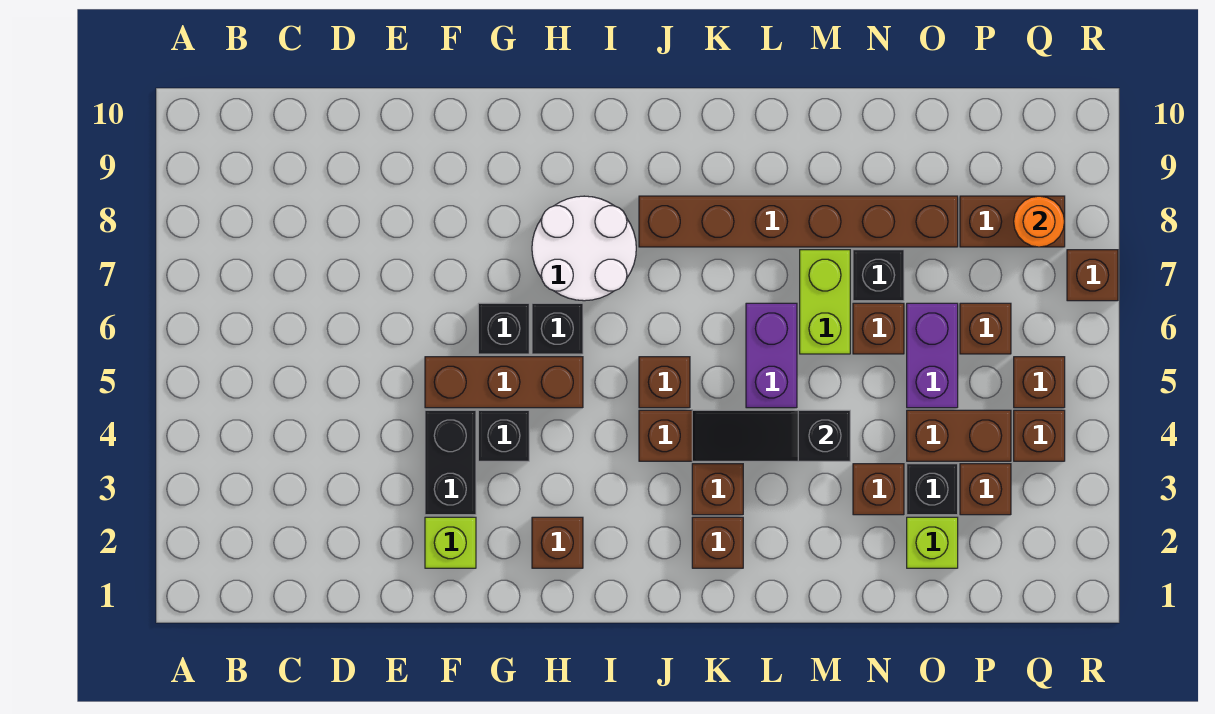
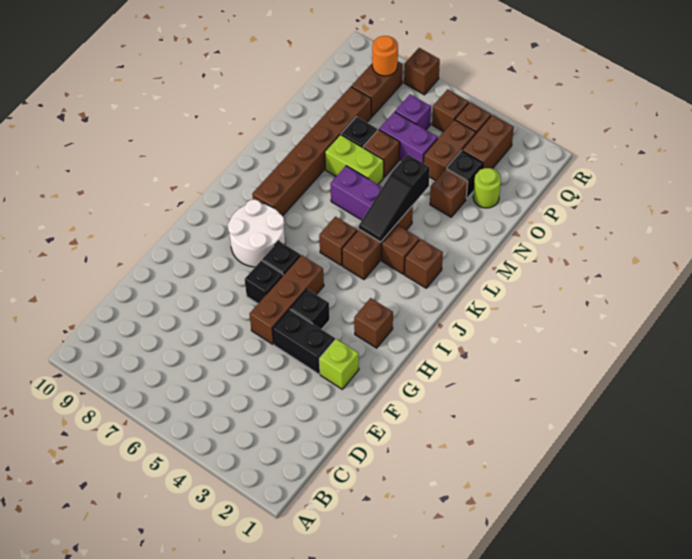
lime brick O2 level 1 -> lime round brick O2 level 1
brown brick P3 level 1 -> brown brick P3:Q3 level 1
brown brick P6 level 1 -> purple brick P6 level 1

